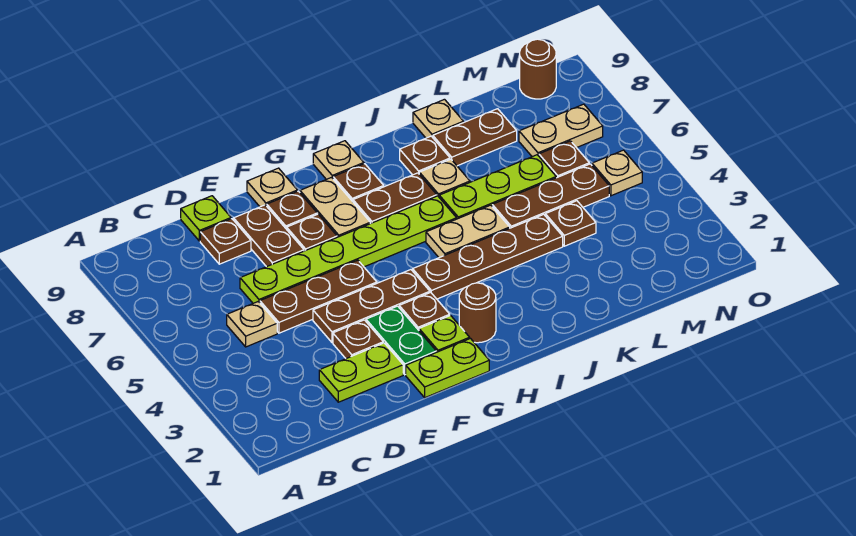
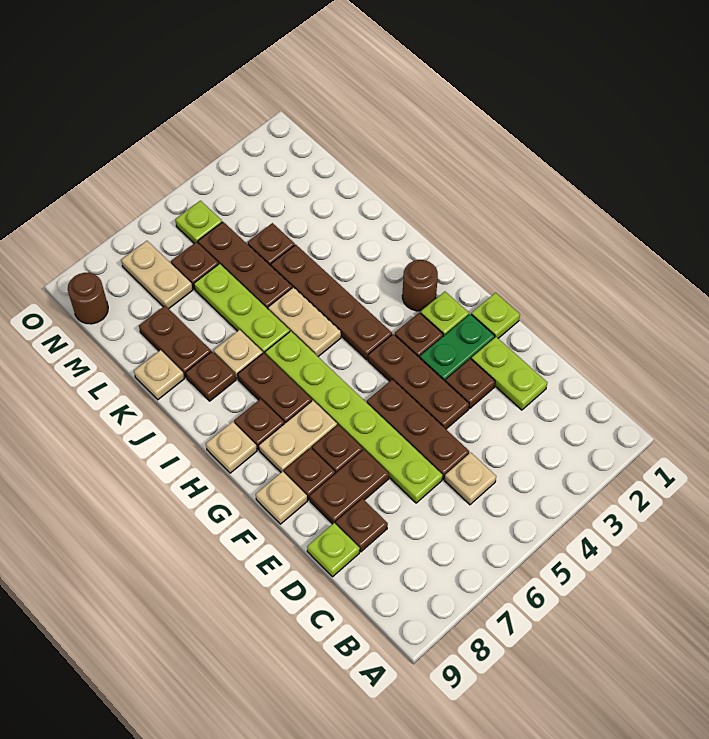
lime plate F1:G1 level 1 -> lime plate F1 level 1
tan plate N5 level 1 -> lime plate N5 level 1

